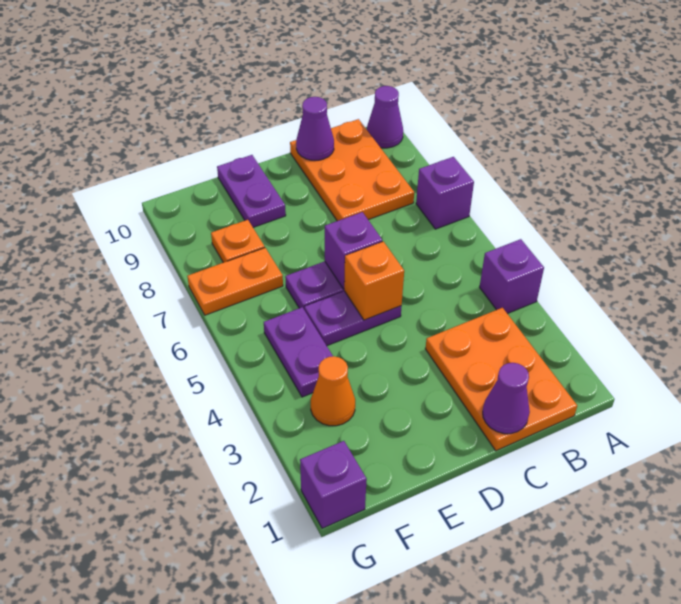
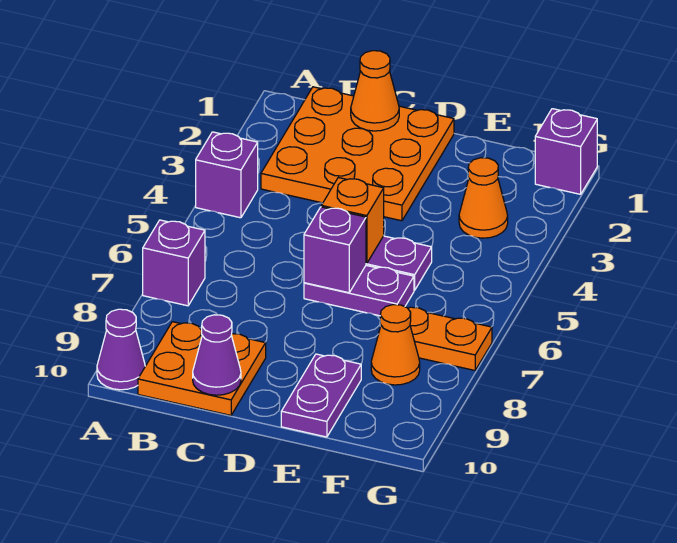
orange plate B1:C3 level 1 -> orange plate B1:D3 level 1
orange plate B8:C10 level 1 -> orange plate B9:C10 level 1
purple cone C1 level 2 -> orange cone C1 level 2
purple plate F4:F5 level 1 -> none
orange plate F8 level 1 -> orange cone F8 level 1

